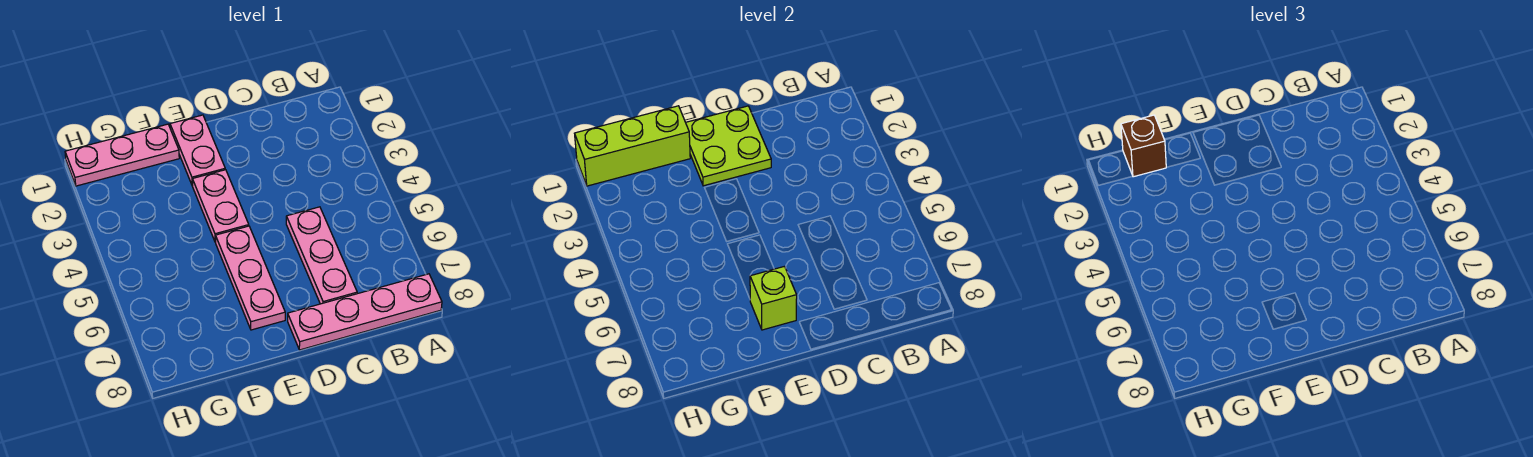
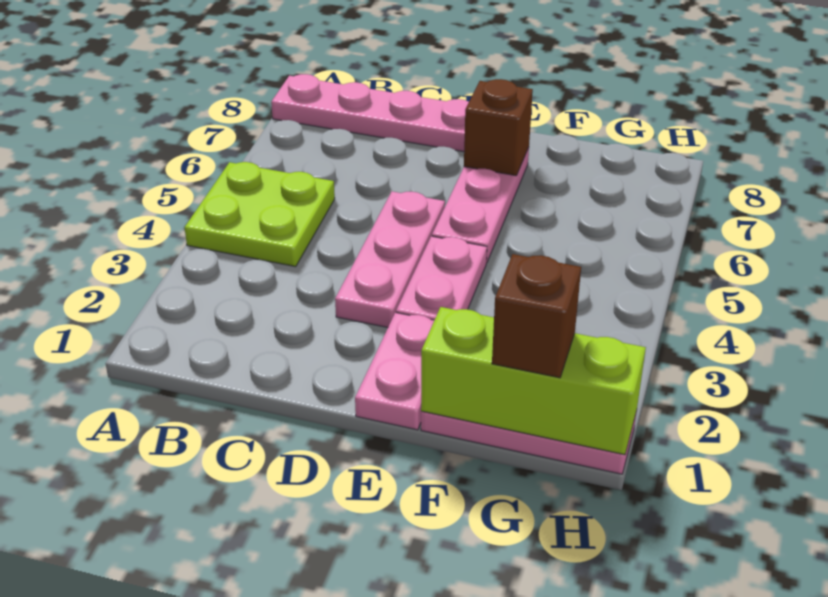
pink plate C5:C7 level 1 -> pink plate D3:D5 level 1
lime plate D1:E2 level 2 -> lime plate A4:B5 level 1
lime brick E7 level 2 -> brown brick E7 level 2

